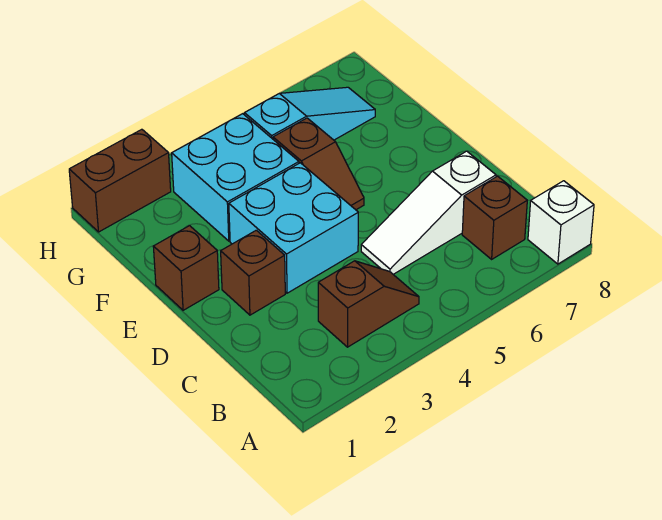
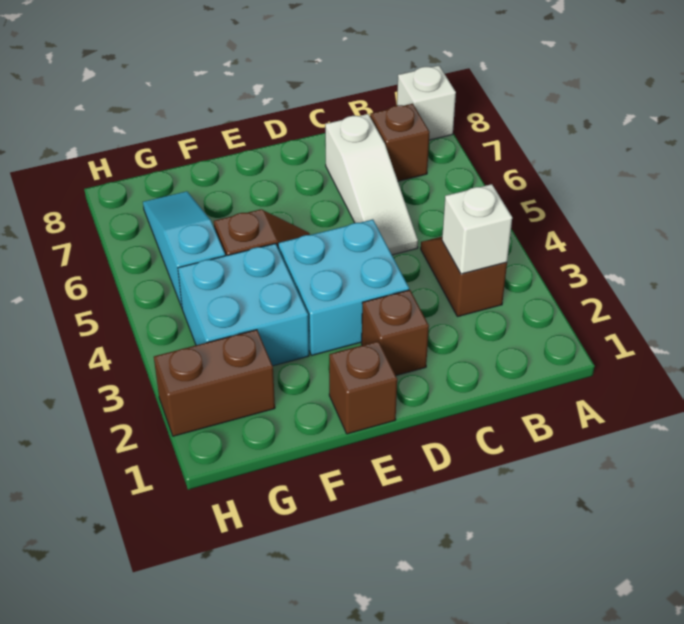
none -> white brick B3 level 2
brown brick H1:H2 level 1 -> brown brick G2:H2 level 1

